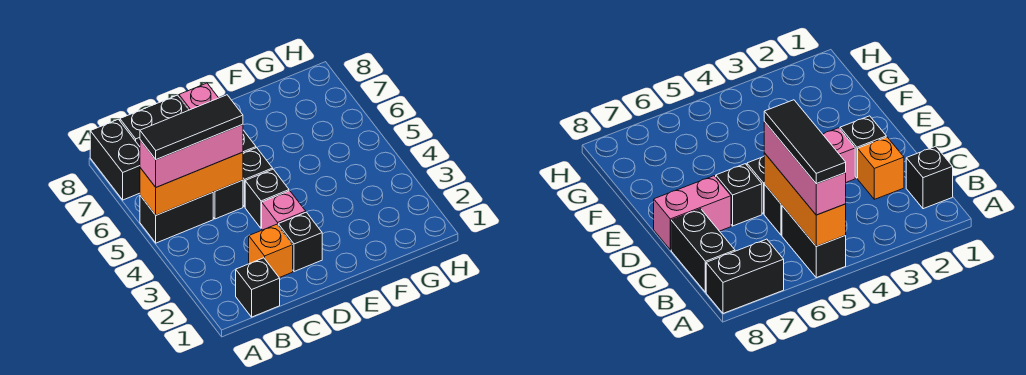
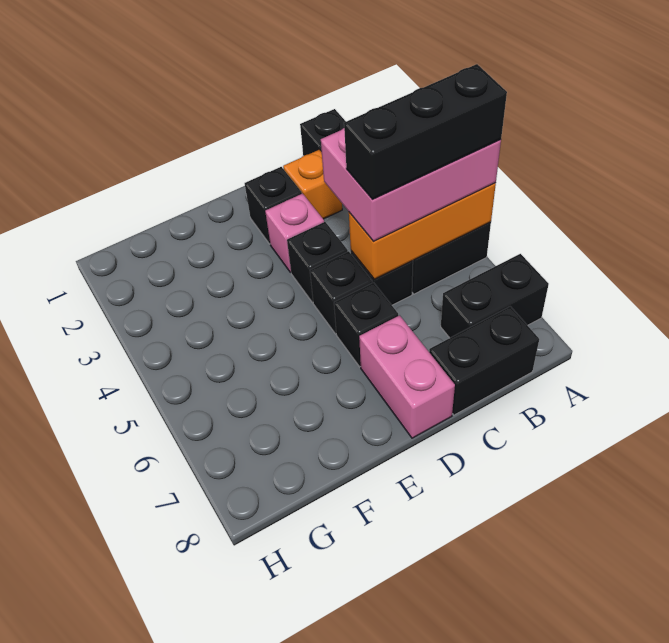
pink brick A5:C5 level 3 -> pink brick A4:C5 level 3
black tile A5:C5 level 4 -> black brick A5:C5 level 4
black brick A7:A8 level 1 -> black brick A7:B7 level 1

